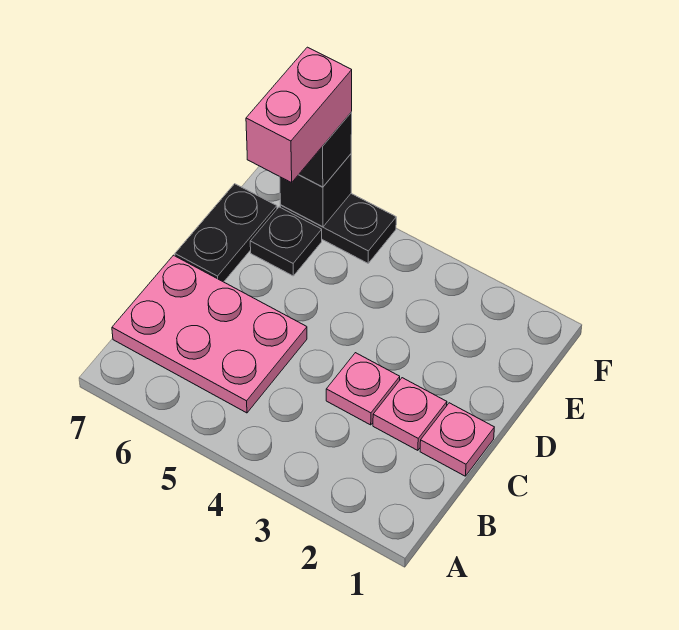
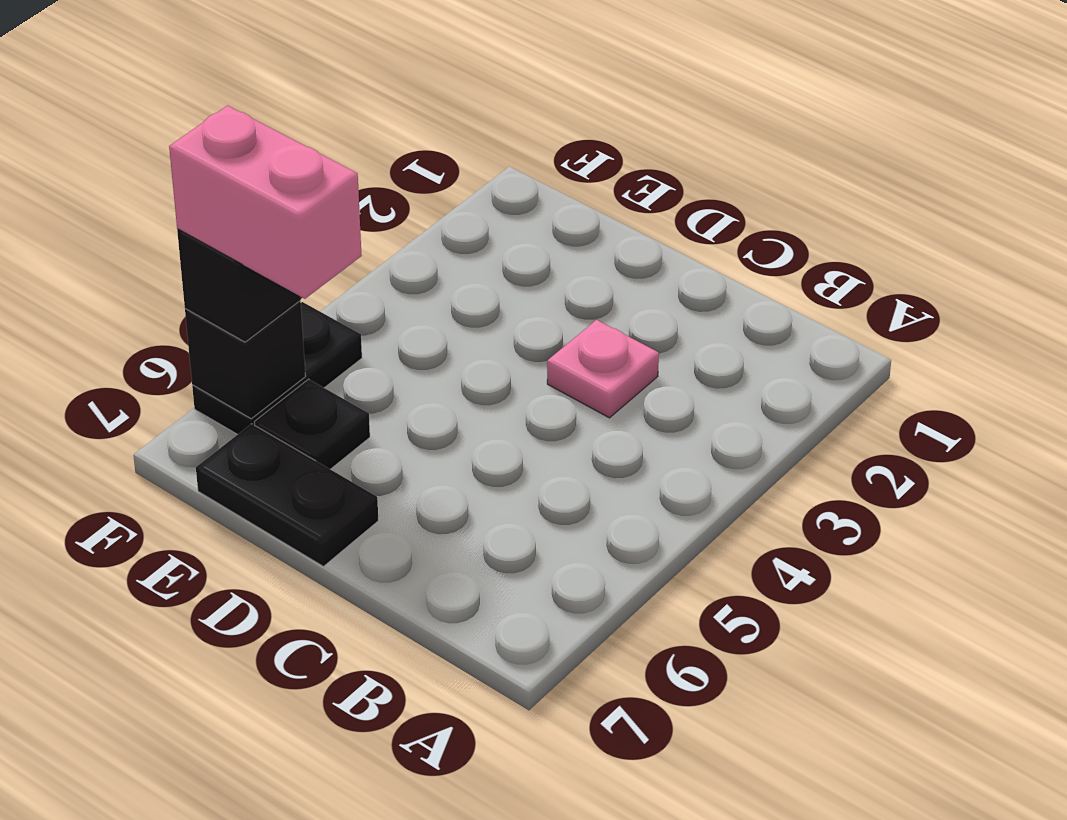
pink plate B5:C7 level 1 -> none
pink plate C1 level 1 -> none
pink plate C2 level 1 -> none

